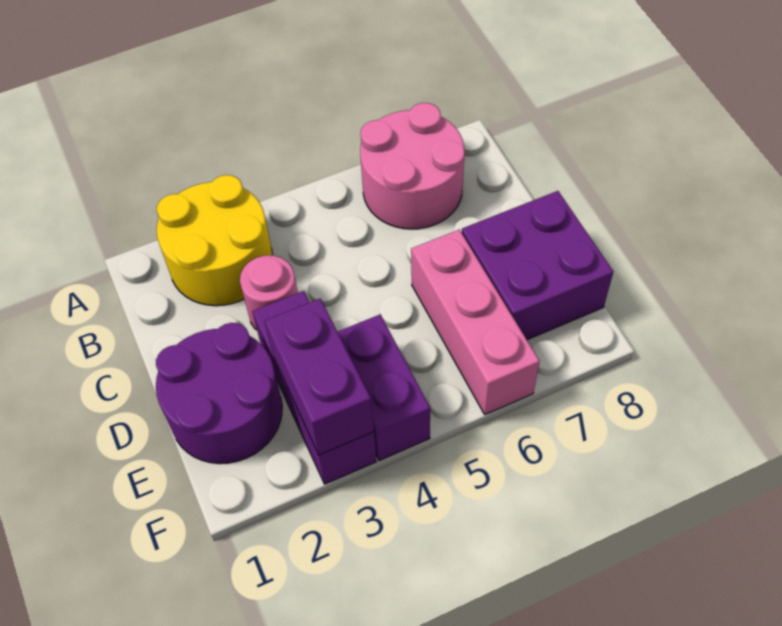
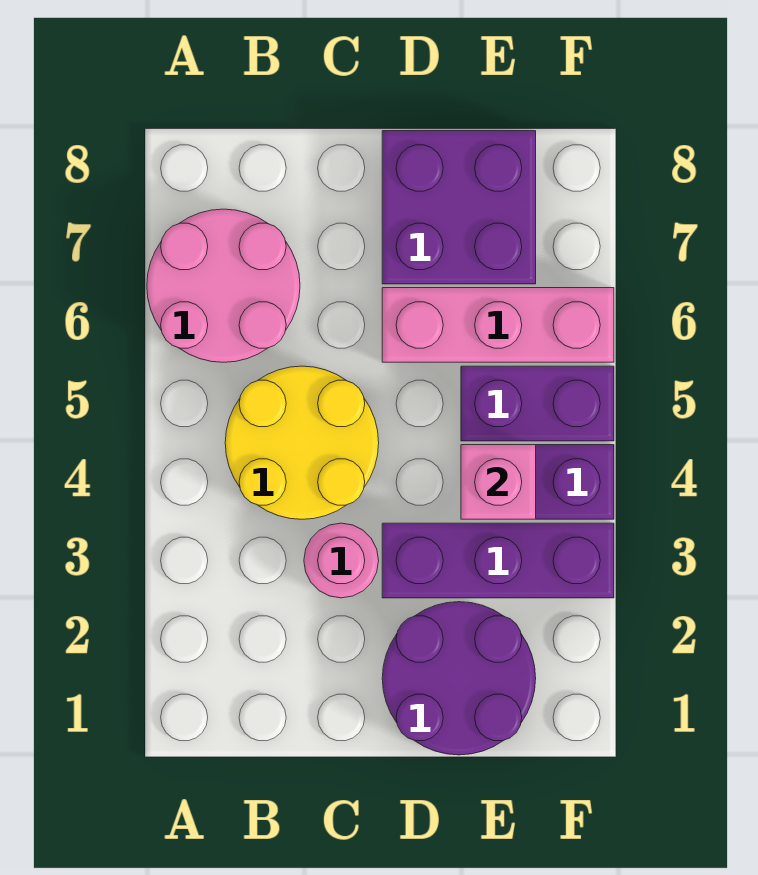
yellow round brick A2:B3 level 1 -> yellow round brick B4:C5 level 1
purple brick E3:F3 level 2 -> purple brick E5:F5 level 1
none -> pink brick E4 level 2

